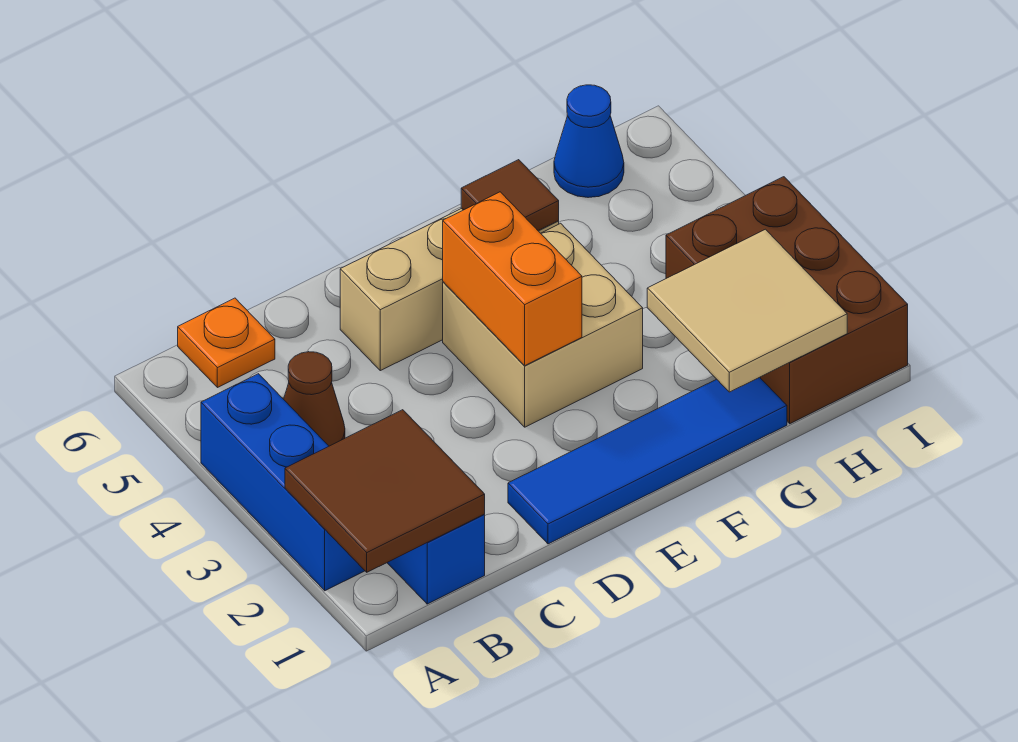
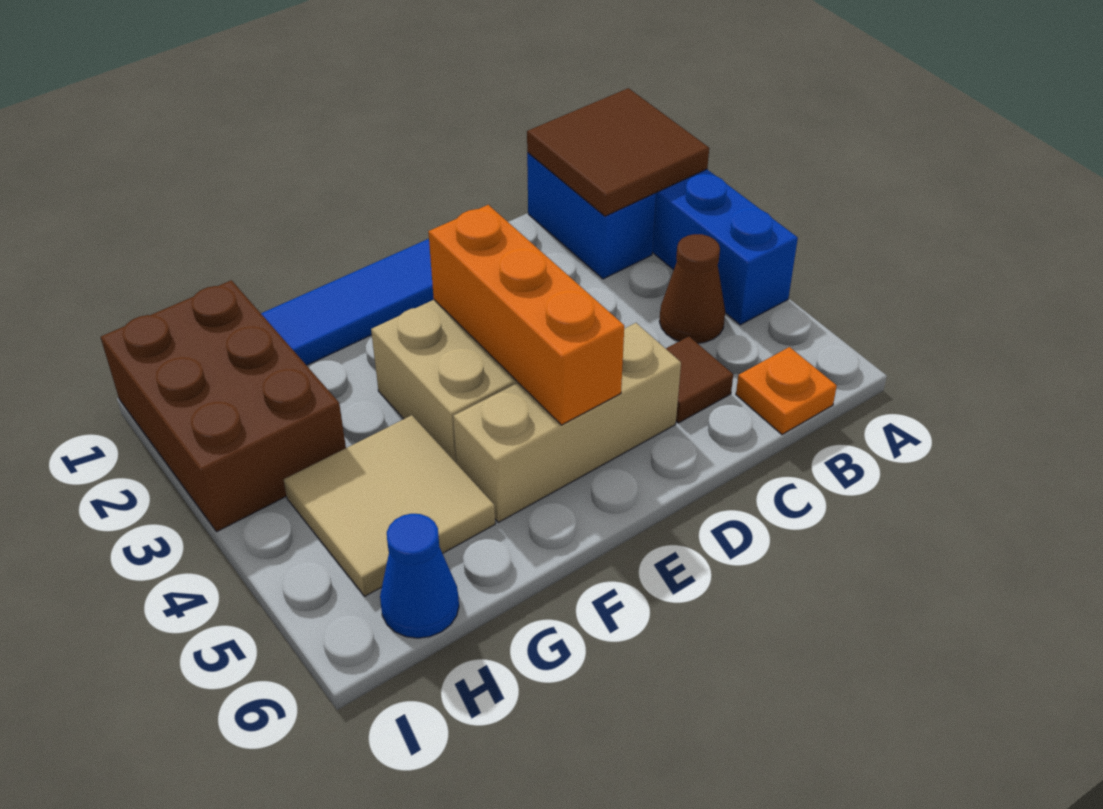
orange brick E3:E4 level 2 -> orange brick E3:E5 level 2
brown tile F5 level 2 -> brown tile C5 level 1
tan tile G1:H2 level 2 -> tan tile G4:H5 level 1

